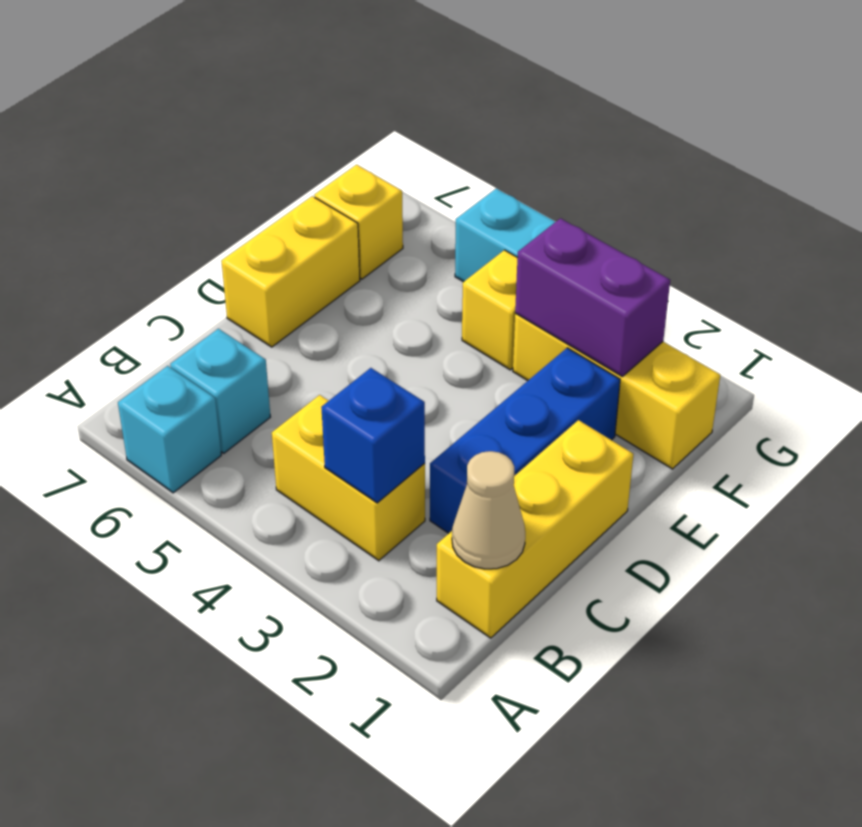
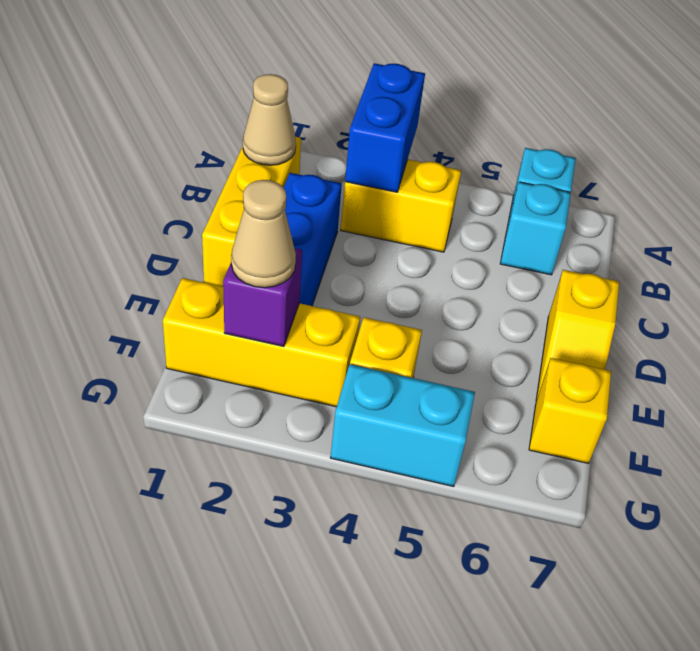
blue brick B3 level 2 -> blue brick A3:B3 level 2
yellow brick D7:E7 level 1 -> yellow slope D7:E7 level 1 top D
purple brick F2:F3 level 2 -> purple brick F2 level 2
none -> tan cone F2 level 3

